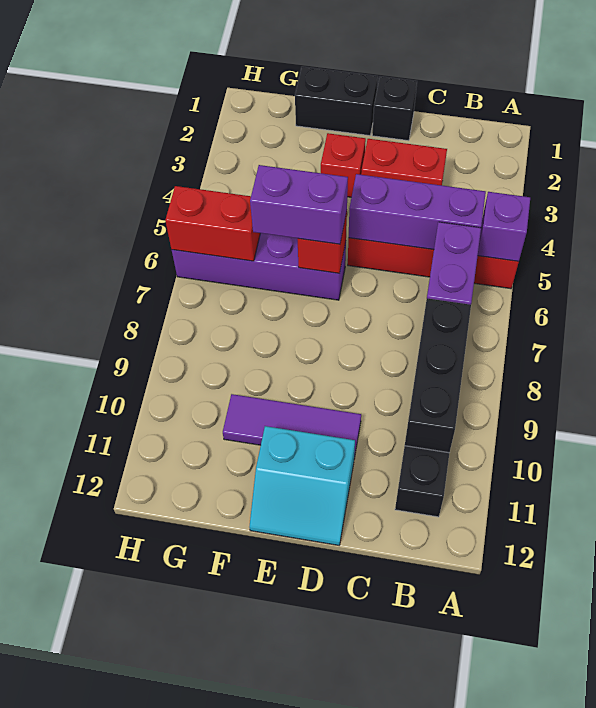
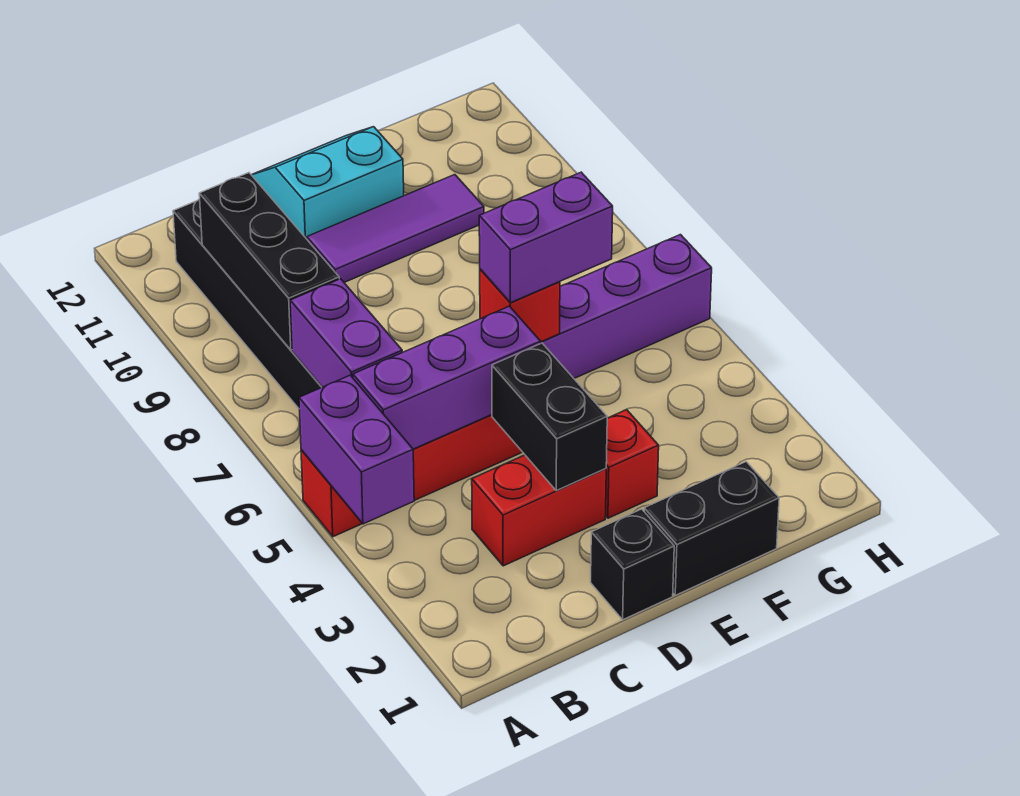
purple brick A5 level 2 -> purple brick A4:A5 level 2
none -> black brick D3:D4 level 2
red brick G6:H6 level 2 -> none

